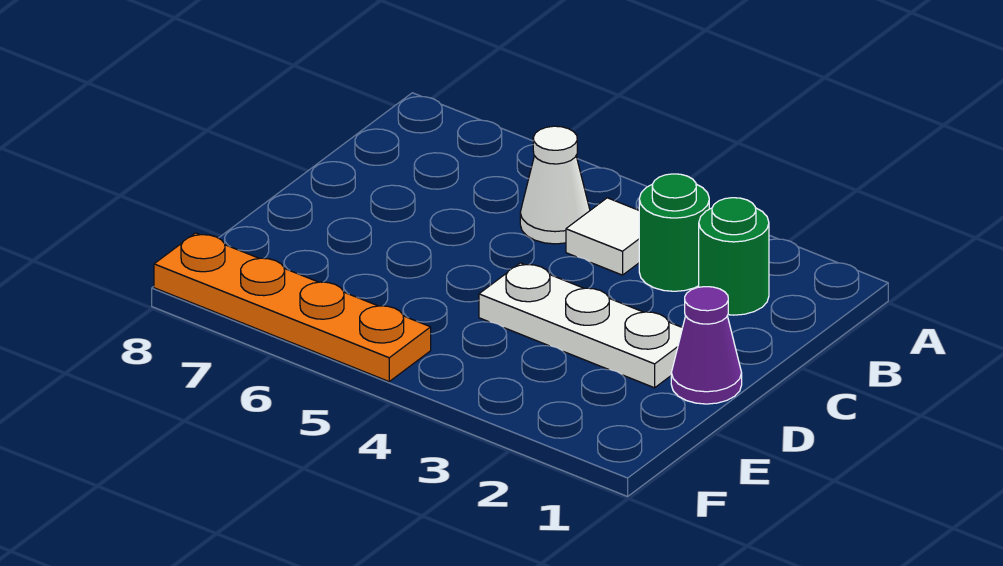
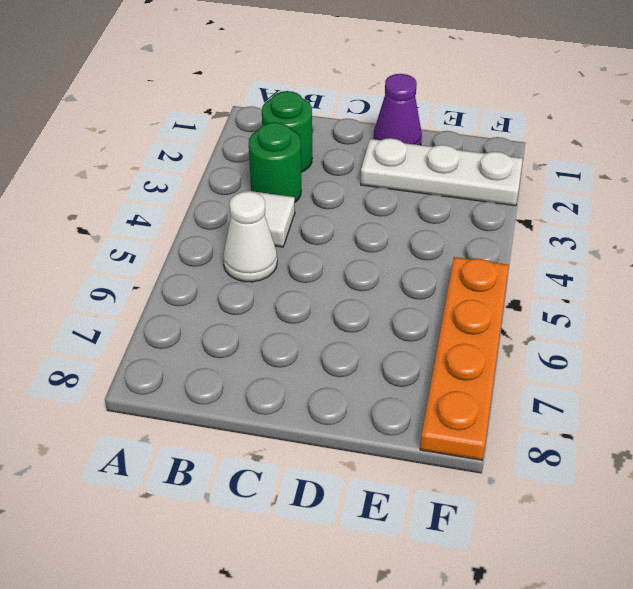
white plate D2:D4 level 1 -> white plate D2:F2 level 1

